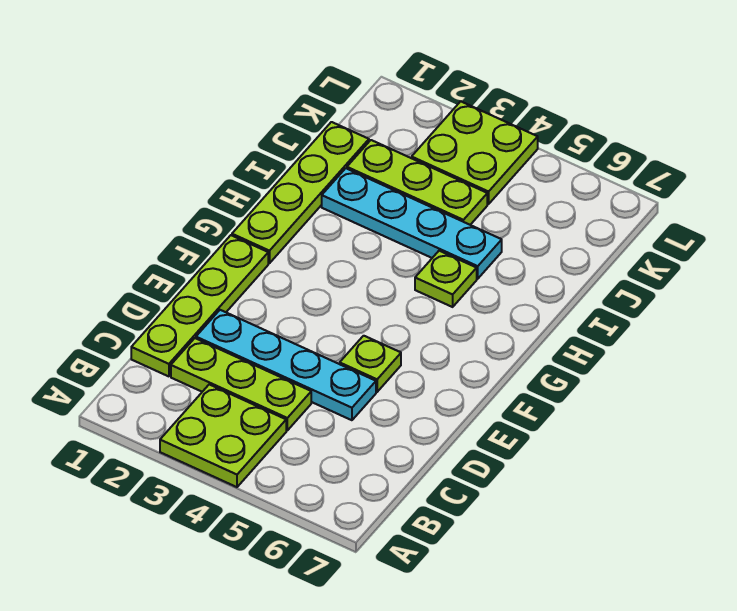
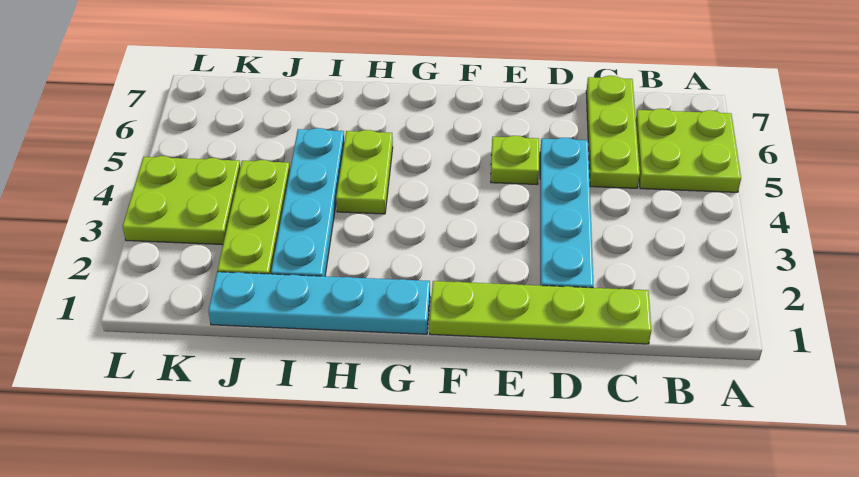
lime plate A3:B4 level 1 -> lime plate A5:B6 level 1
lime plate C2:C4 level 1 -> lime plate C5:C7 level 1
lime plate G1:J1 level 1 -> cyan plate G1:J1 level 1
lime plate H5 level 1 -> lime plate H4:H5 level 1

